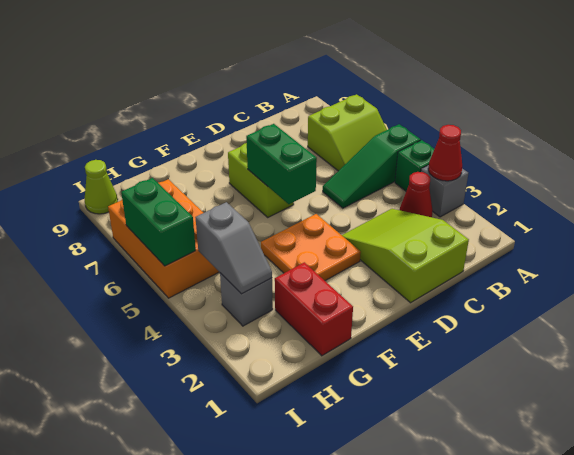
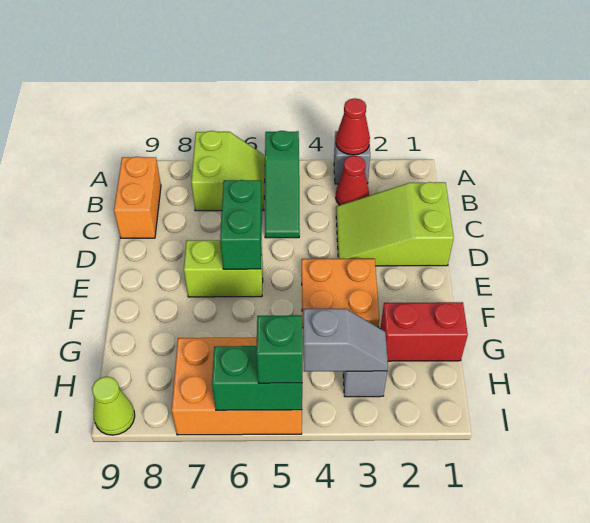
green brick A4 level 1 -> green brick I5 level 3
none -> orange brick B9:C9 level 1
green brick E5:E6 level 2 -> green brick D6:E6 level 2

